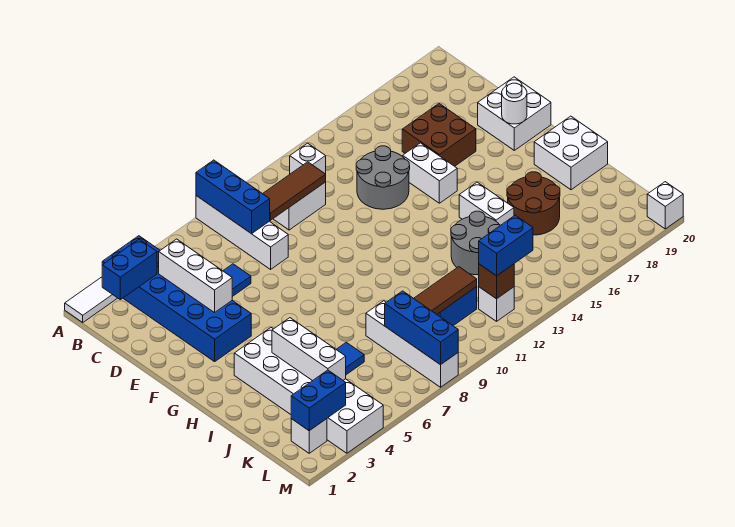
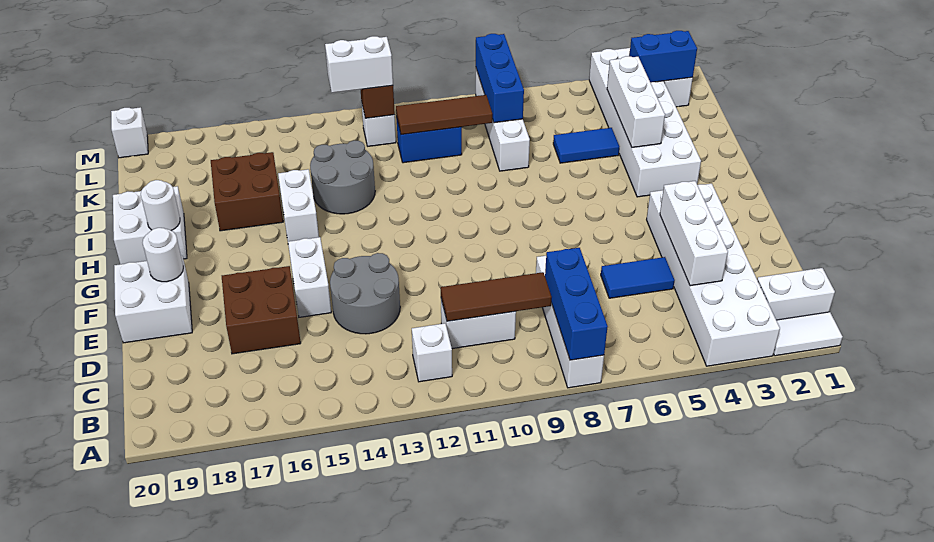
blue brick A3:F4 level 1 -> white brick A3:F4 level 1
none -> white brick B1:B2 level 1
blue brick B2:B3 level 2 -> none
none -> white round brick H19 level 2
brown round brick I16:J17 level 1 -> brown brick I16:J17 level 1
blue brick L12:L13 level 3 -> white brick L12:L13 level 3

